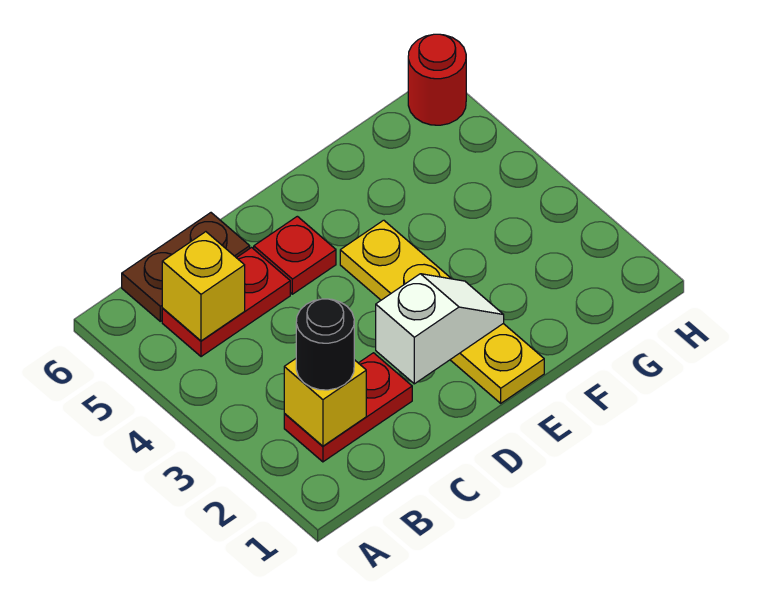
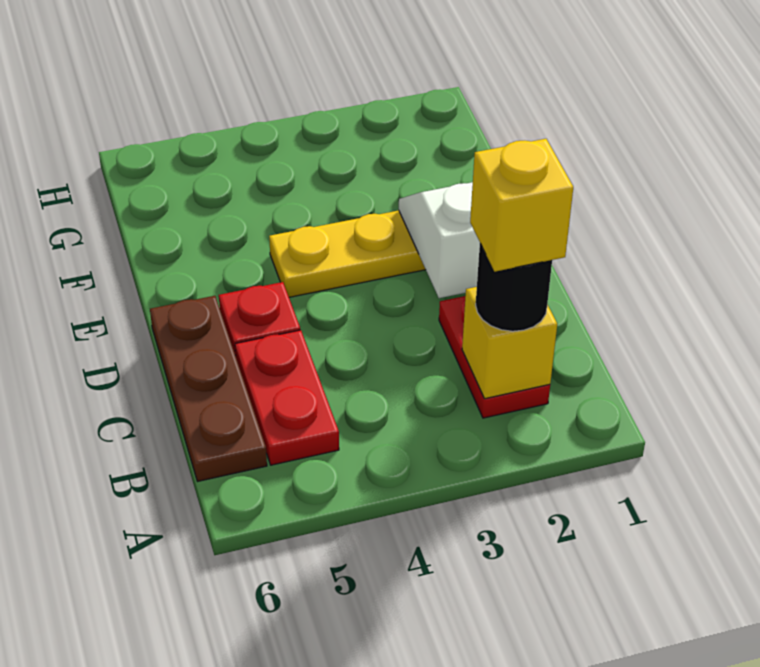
yellow brick B5 level 2 -> yellow brick B2 level 4
brown plate B6:C6 level 1 -> brown plate B6:D6 level 1
red round brick H6 level 1 -> none

